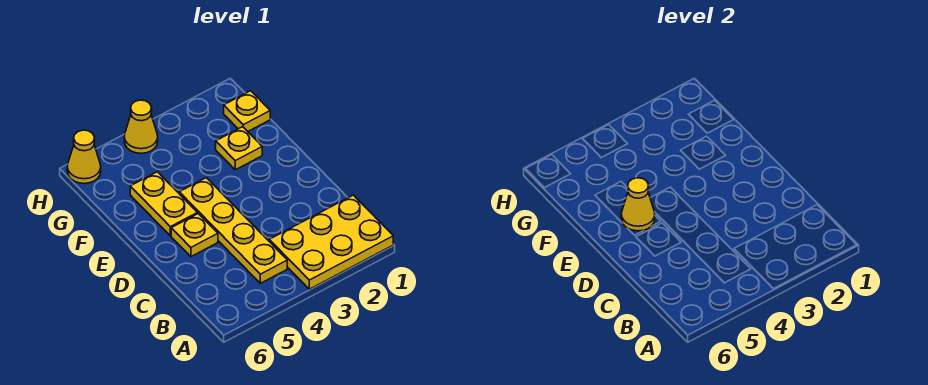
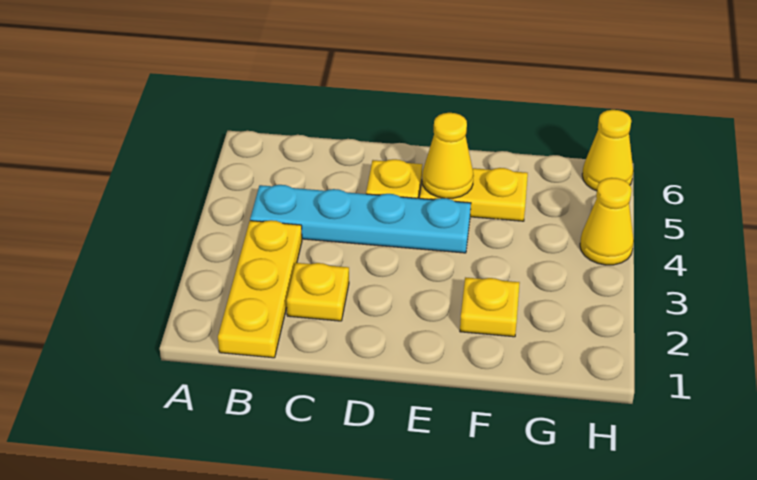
yellow plate A1:B3 level 1 -> yellow plate B1:B3 level 1
yellow plate B4:E4 level 1 -> cyan plate B4:E4 level 1
yellow plate G1 level 1 -> yellow plate C2 level 1

